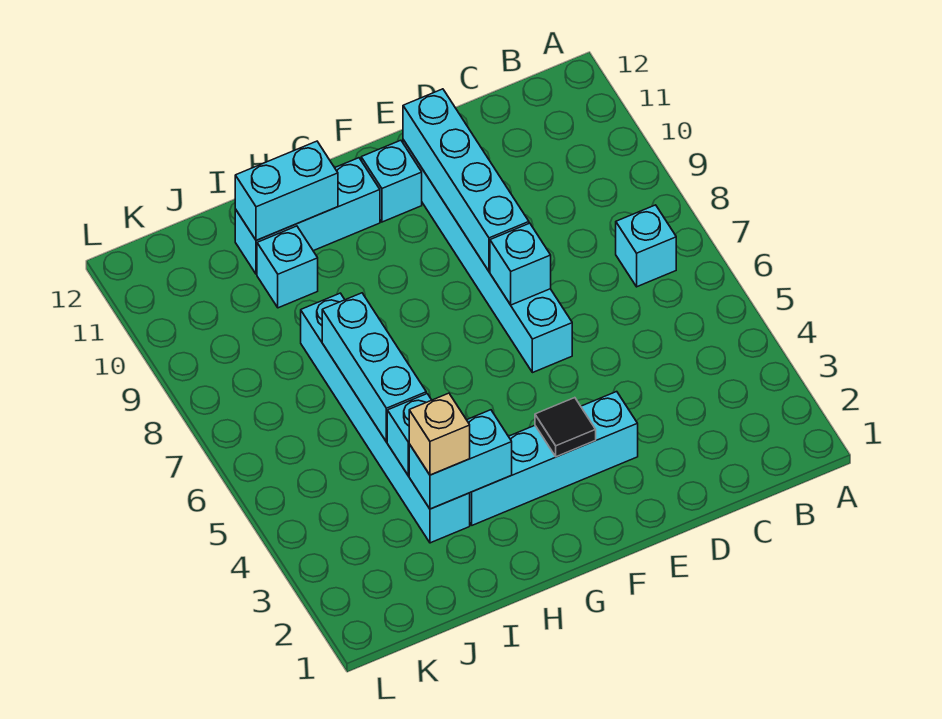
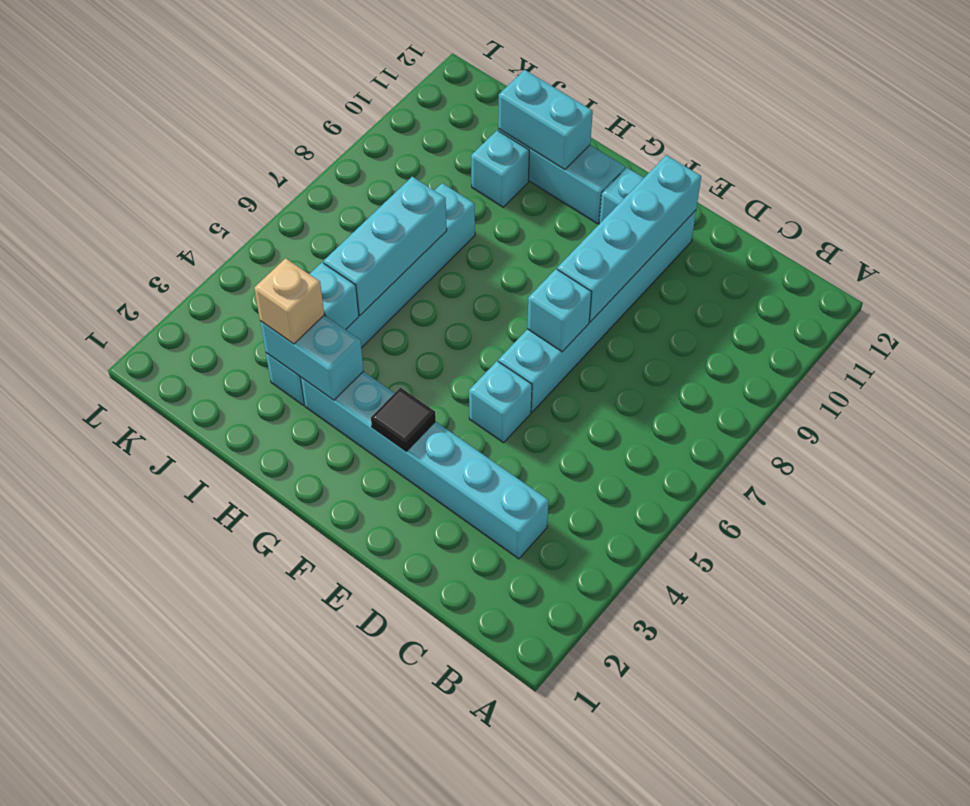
cyan brick B7 level 1 -> cyan brick E5 level 1
cyan brick E3:H3 level 1 -> cyan brick C3:H3 level 1

